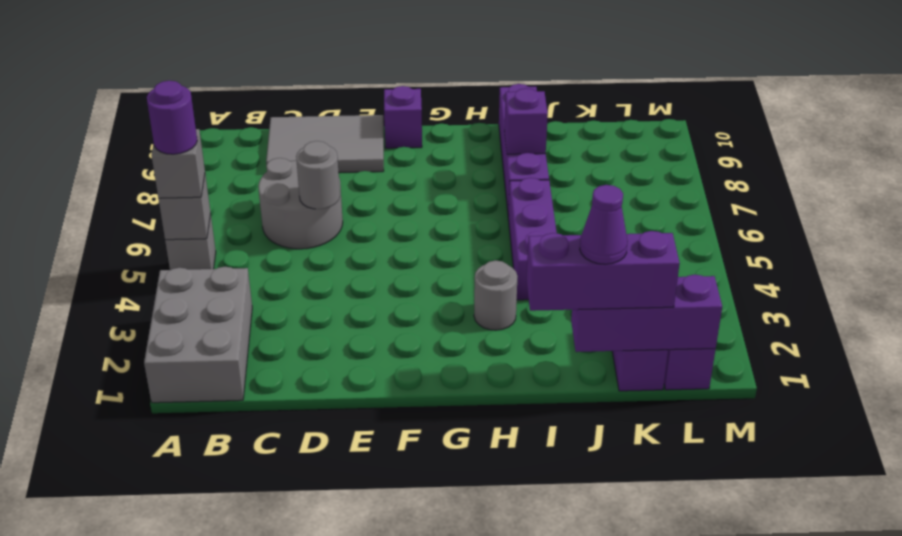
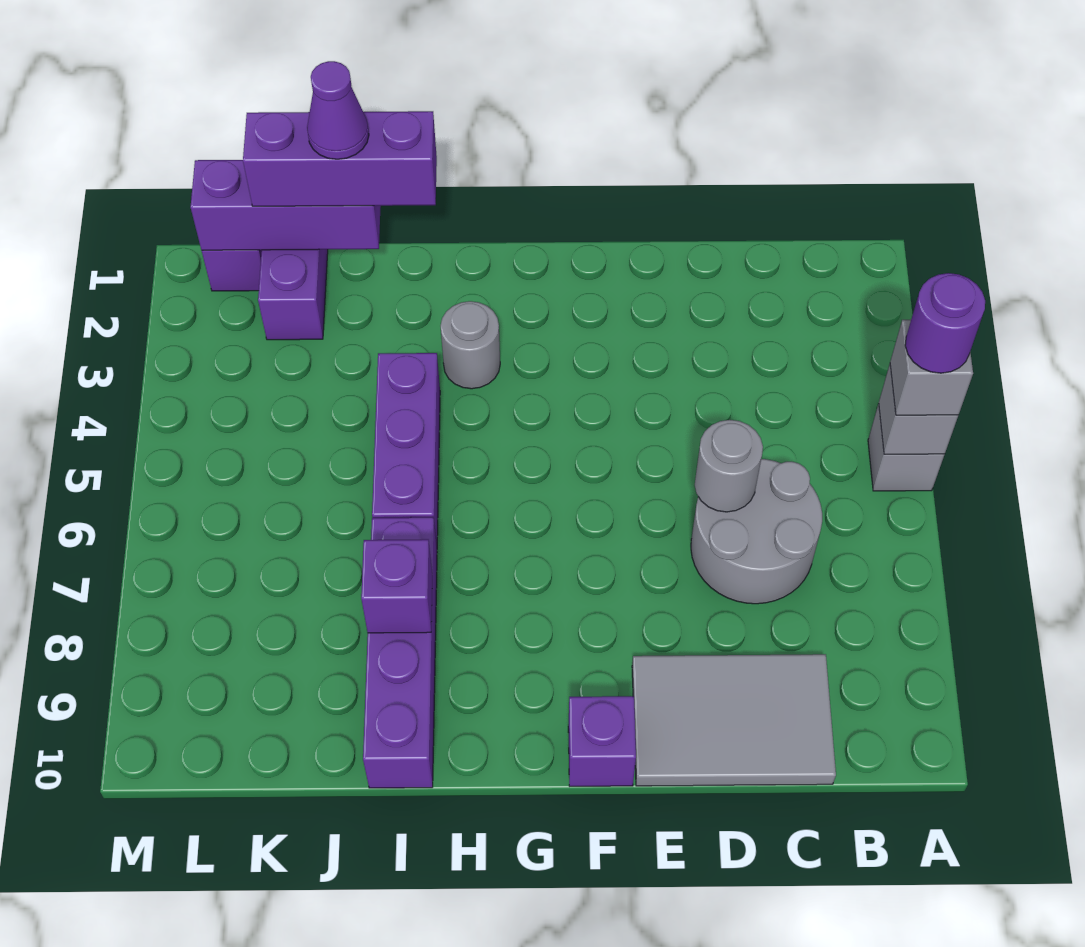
grey brick A1:B3 level 1 -> none

